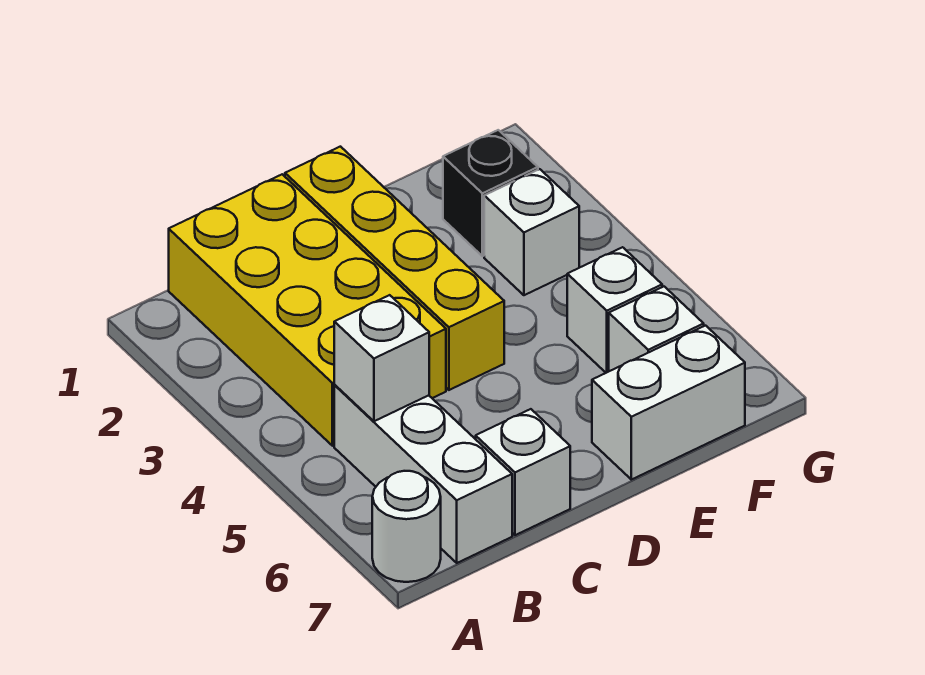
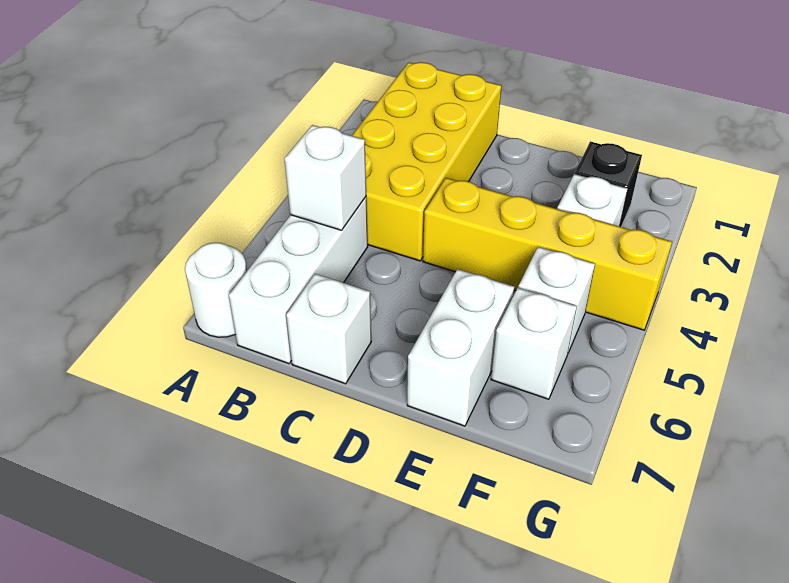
yellow brick D1:D4 level 1 -> yellow brick D4:G4 level 1
white brick E7:F7 level 1 -> white brick E6:E7 level 1

